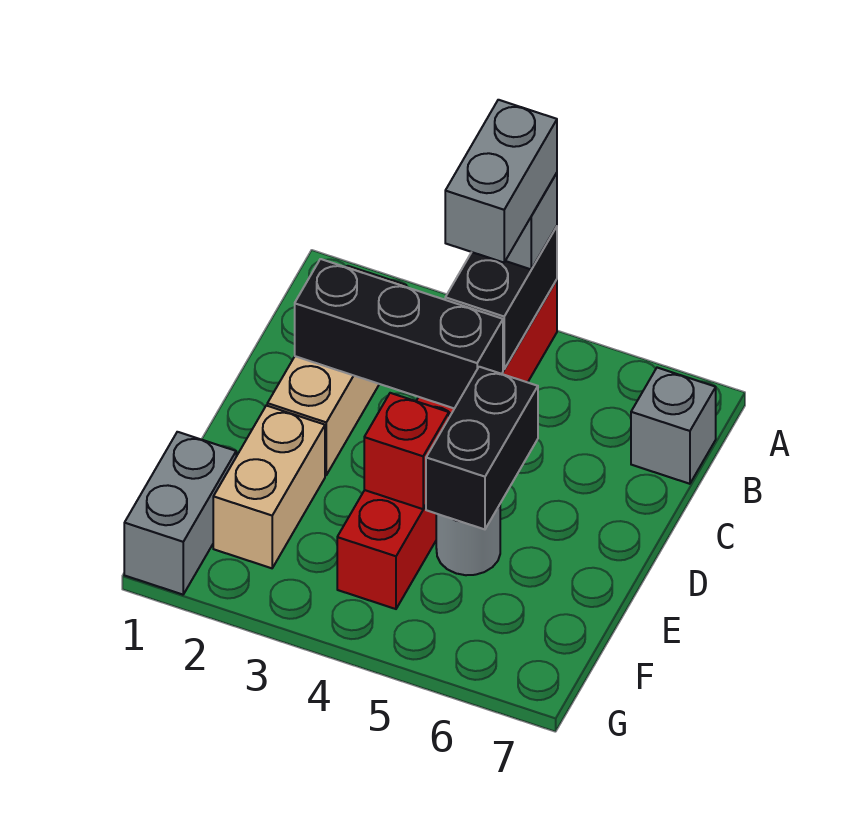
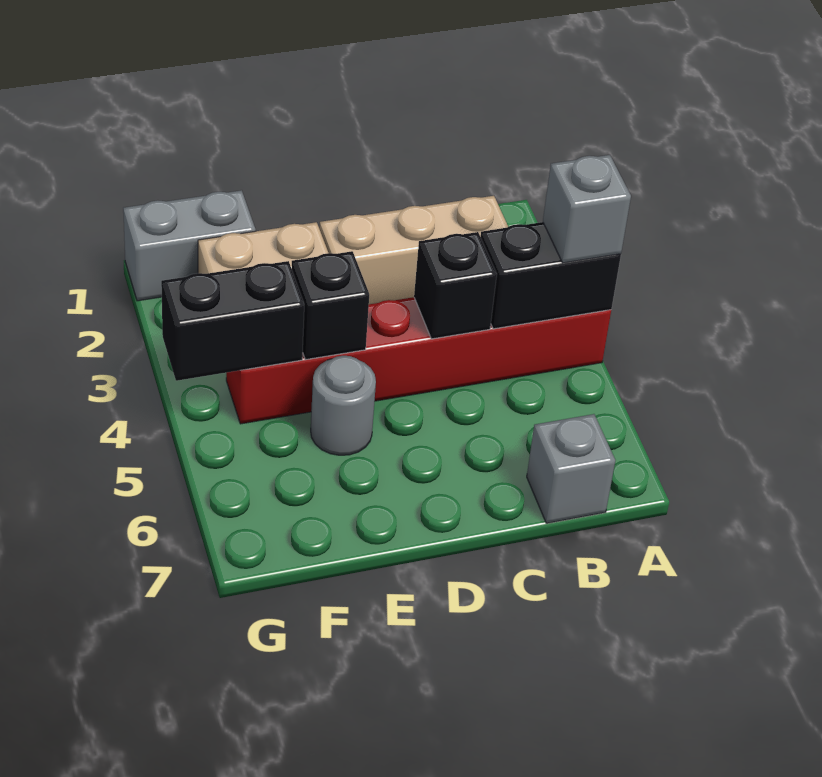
grey brick A4:B4 level 4 -> none
black brick C2:C4 level 2 -> black brick C4 level 2
black brick D5:E5 level 2 -> black brick F4:G4 level 2
red brick E4 level 2 -> black brick E4 level 2

